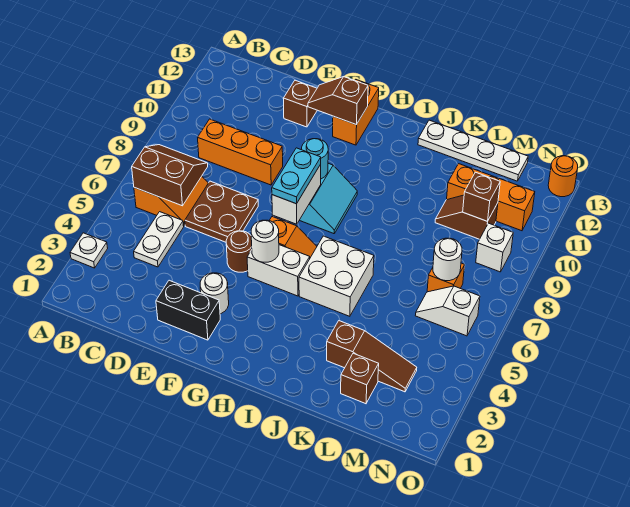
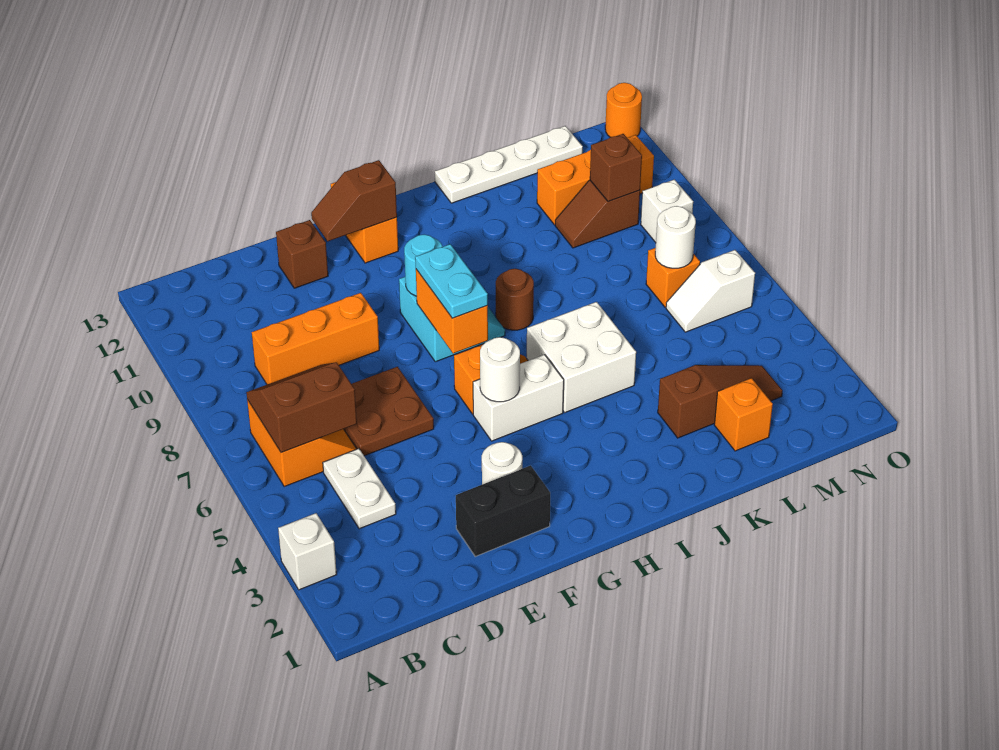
white plate A3 level 1 -> white brick A3 level 1
brown round brick F5 level 1 -> brown round brick I8 level 1
white brick G7:G8 level 2 -> orange brick G7:G8 level 2
brown brick L2 level 1 -> orange brick L2 level 1

